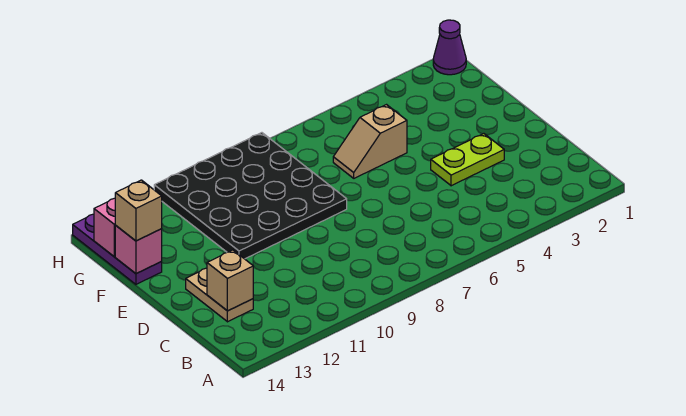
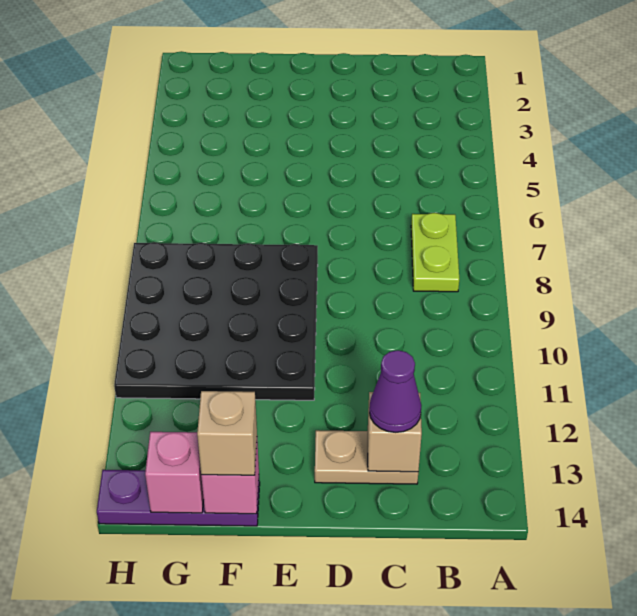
lime plate D3:D4 level 1 -> lime plate B7:B8 level 1
tan slope F5:F6 level 1 top 5 -> none
purple cone H1 level 1 -> purple cone C13 level 3

